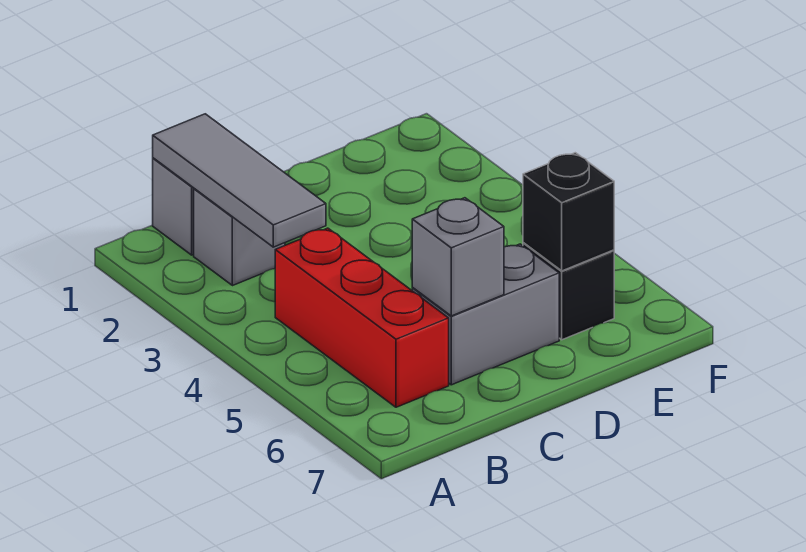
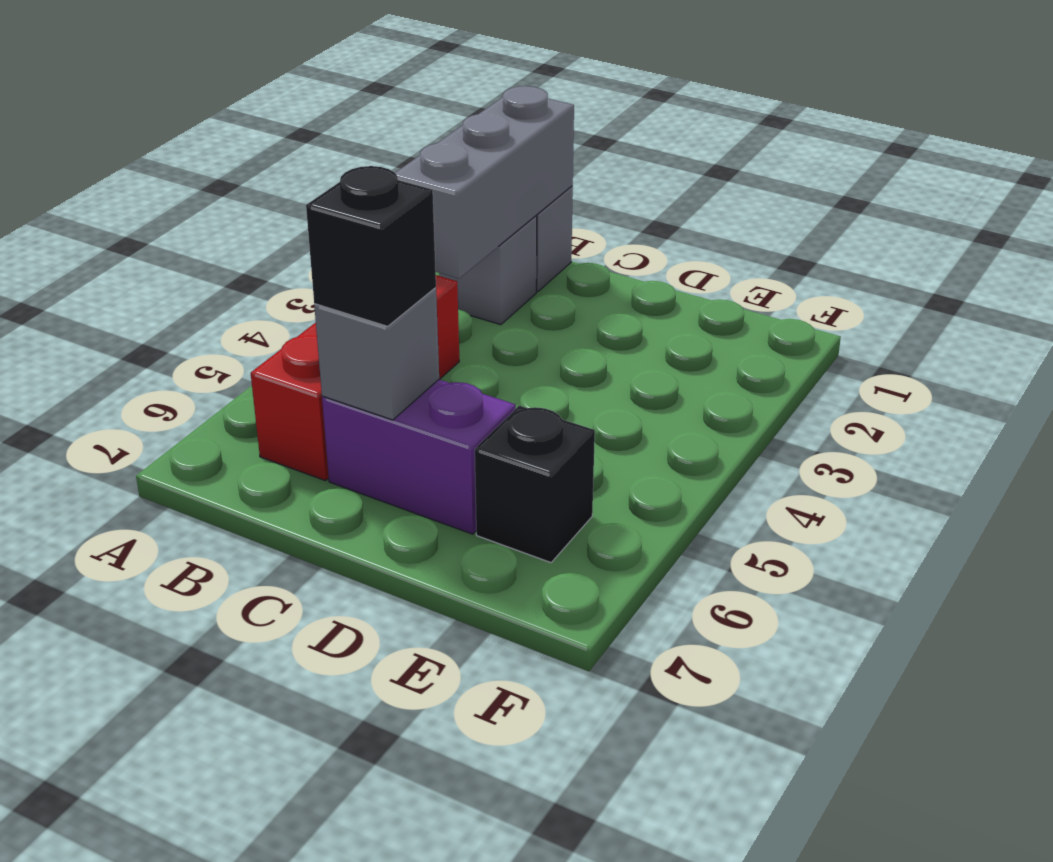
grey tile B1:B3 level 2 -> grey brick B1:B3 level 2
grey brick C6:D6 level 1 -> purple brick C6:D6 level 1
black brick E6 level 2 -> black brick C6 level 3

